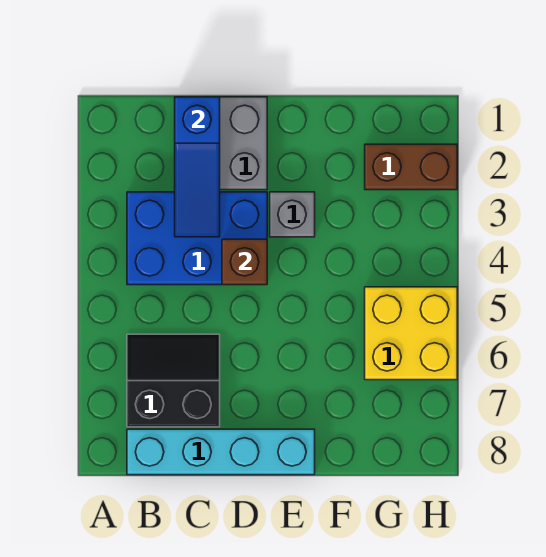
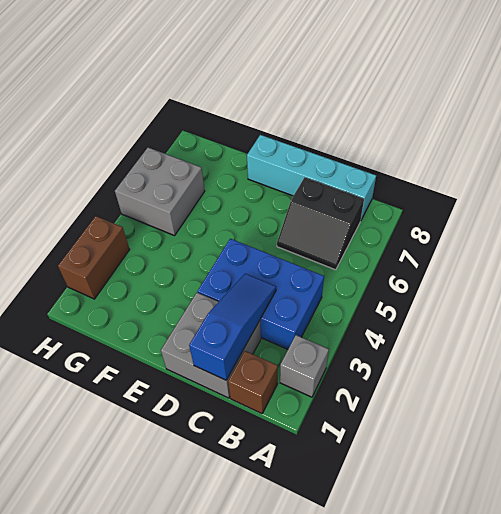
brown brick D4 level 2 -> brown brick B1 level 1
grey brick E3 level 1 -> grey brick A2 level 1
brown brick G2:H2 level 1 -> brown brick H2:H3 level 1
yellow brick G5:H6 level 1 -> grey brick G5:H6 level 1

